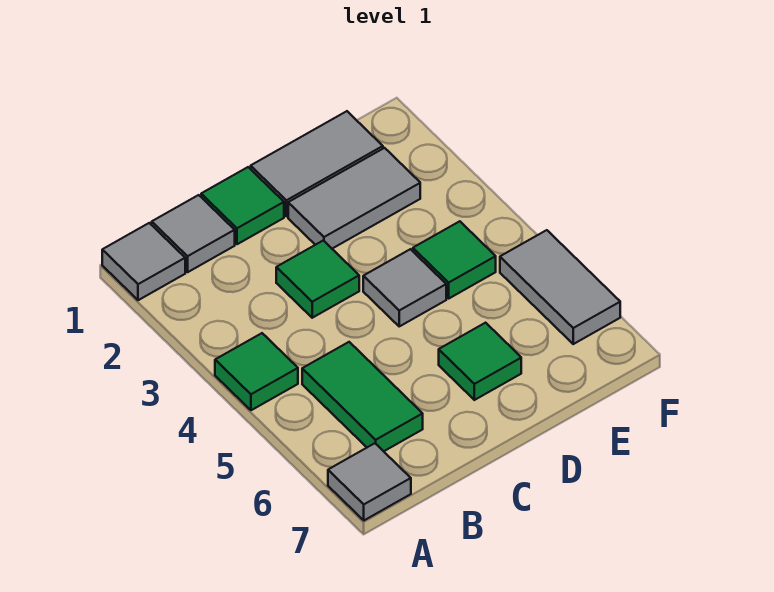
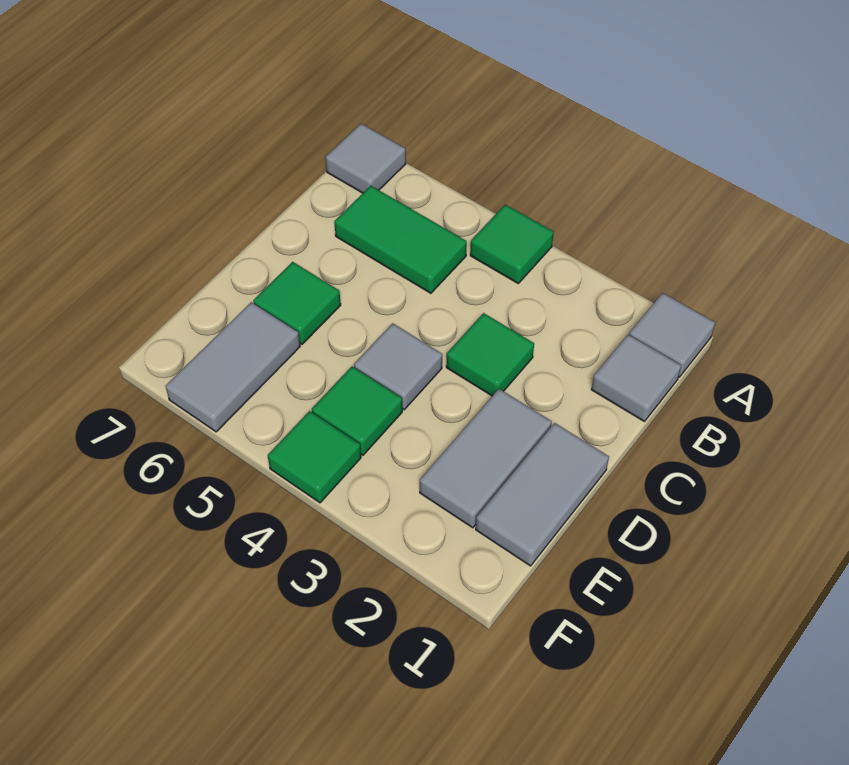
green tile C1 level 1 -> green tile F4 level 1
grey tile F5:F6 level 1 -> grey tile E6:F6 level 1

